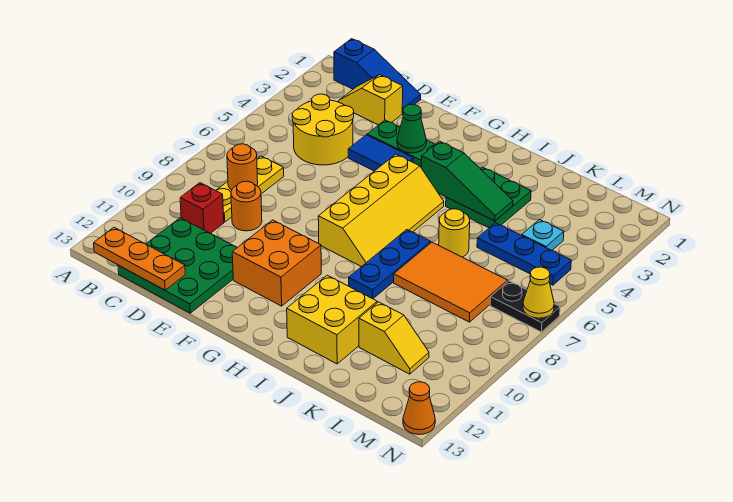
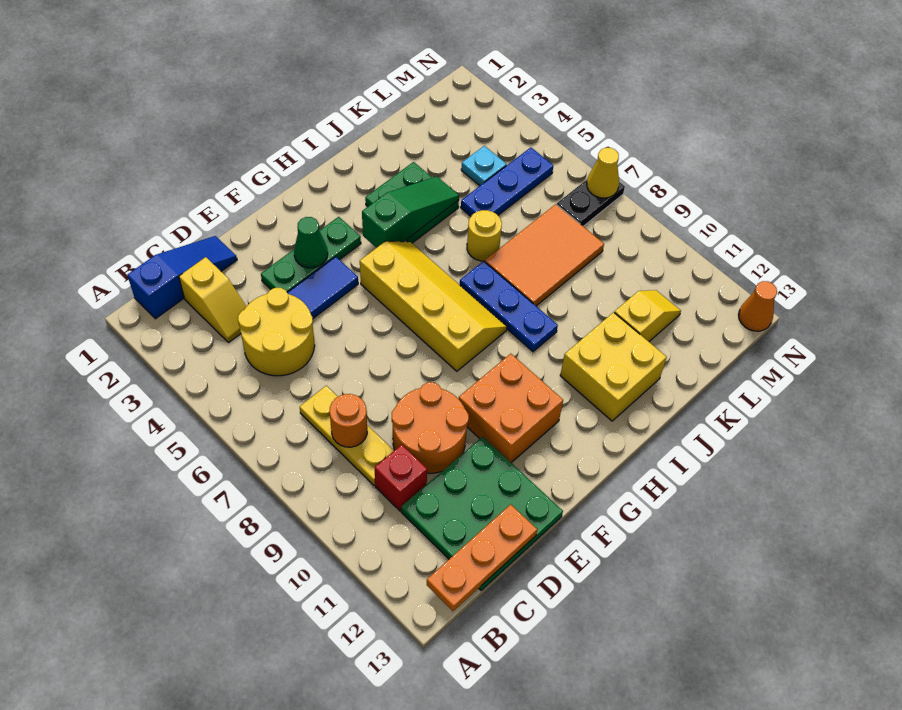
yellow slope C2:D2 level 1 top D -> yellow slope C2:C3 level 1 top 2
orange round brick D9 level 1 -> orange round brick D9:E10 level 1

